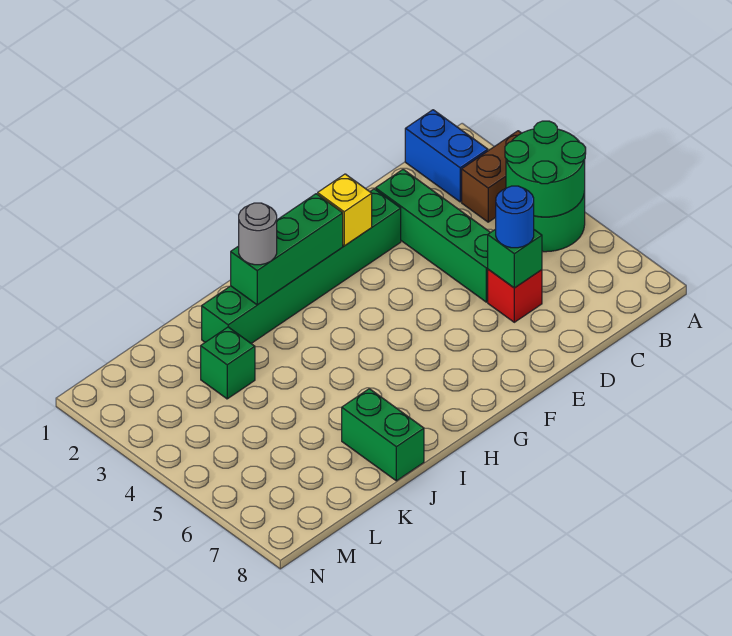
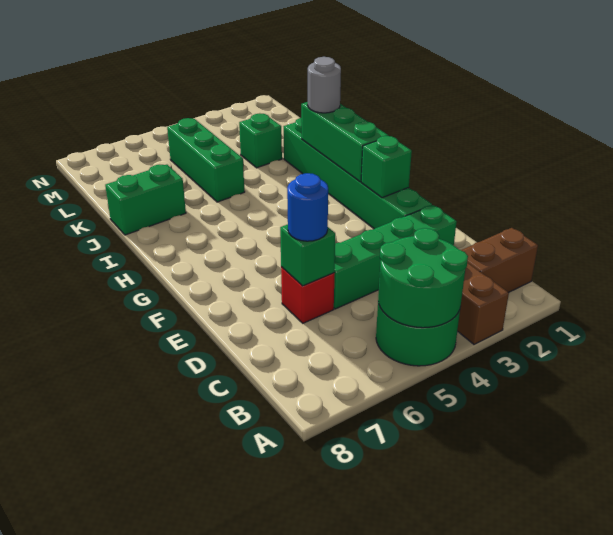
blue brick B1:B2 level 1 -> brown brick B1:B2 level 1
yellow brick F2 level 2 -> green brick F2 level 2
none -> green brick J5:L5 level 1

